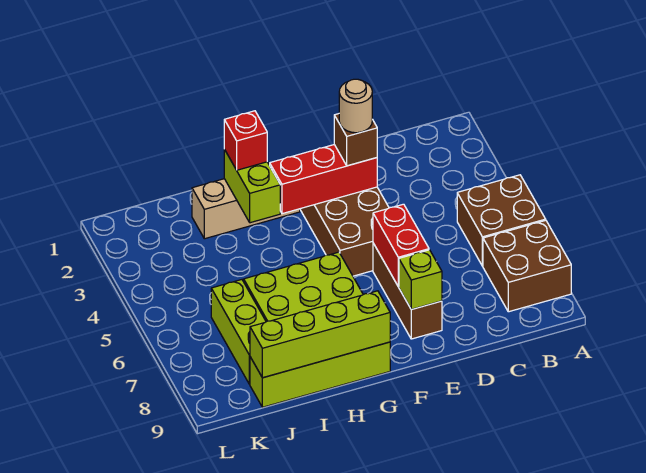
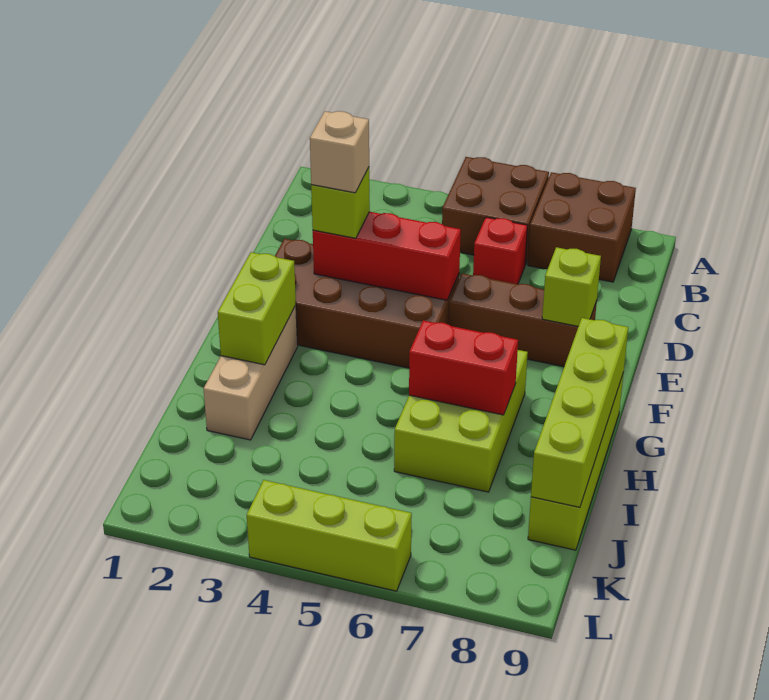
red brick E3:G3 level 2 -> red brick E3:E5 level 2
brown brick E3 level 3 -> lime brick E3 level 3
tan round brick E3 level 4 -> tan brick E3 level 4
red brick E6:E7 level 2 -> red brick H6:H7 level 2
lime brick H2:H3 level 2 -> lime brick G2:H2 level 2
red brick H2 level 3 -> red brick C6 level 1
lime brick J6:J8 level 1 -> lime brick L4:L6 level 1

